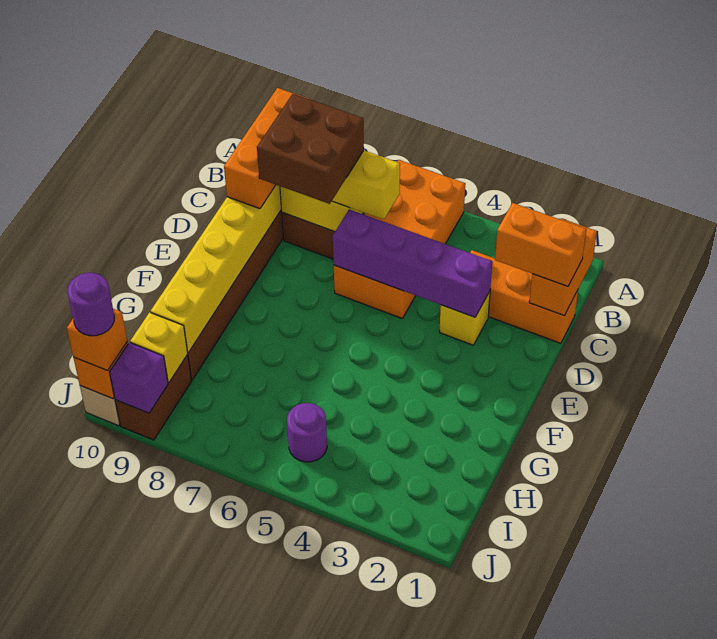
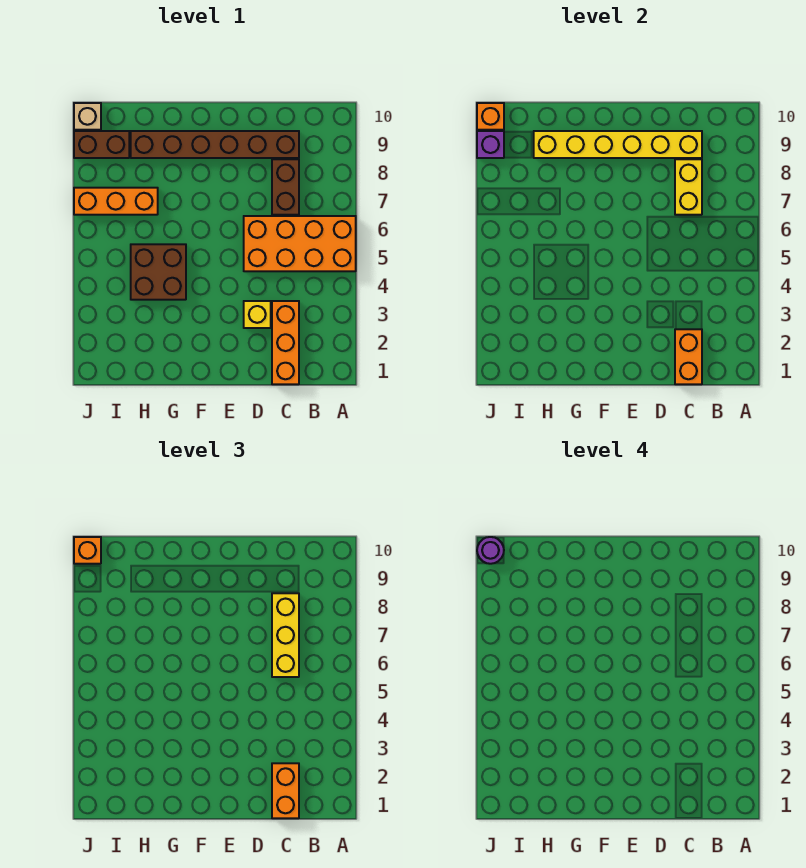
orange brick B1:C1 level 2 -> orange brick C1:C2 level 2
orange brick B9:D9 level 3 -> orange brick H7:J7 level 1
brown brick C7:D8 level 4 -> brown brick G4:H5 level 1
purple brick D3:D6 level 2 -> none
purple round brick I5 level 1 -> none
yellow brick I9 level 2 -> none

